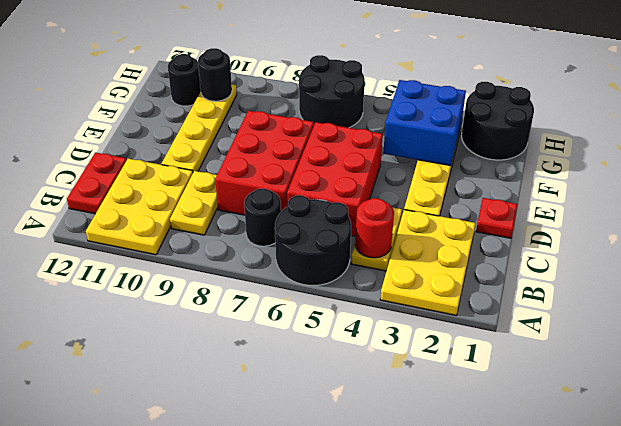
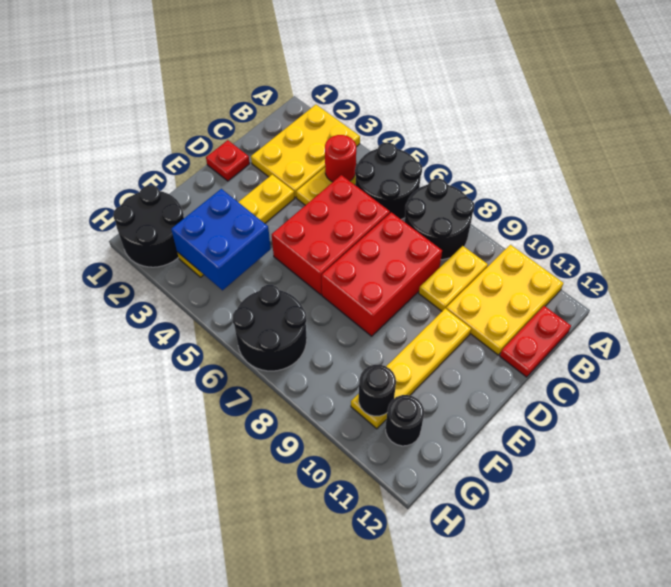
black round brick B7 level 1 -> black round brick A7:B8 level 1

